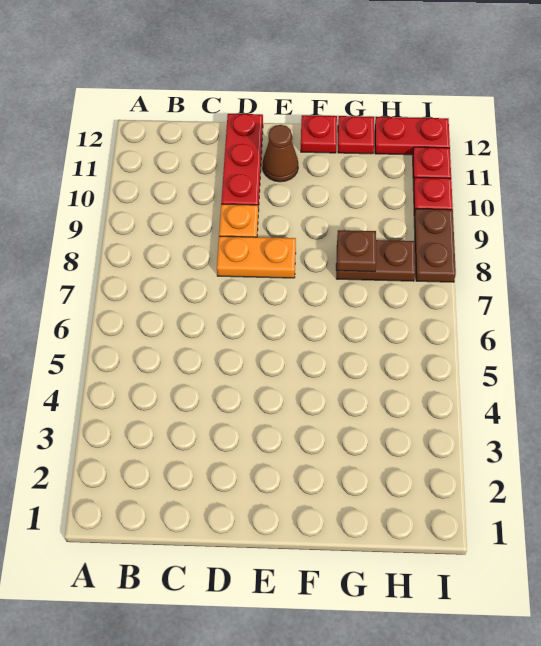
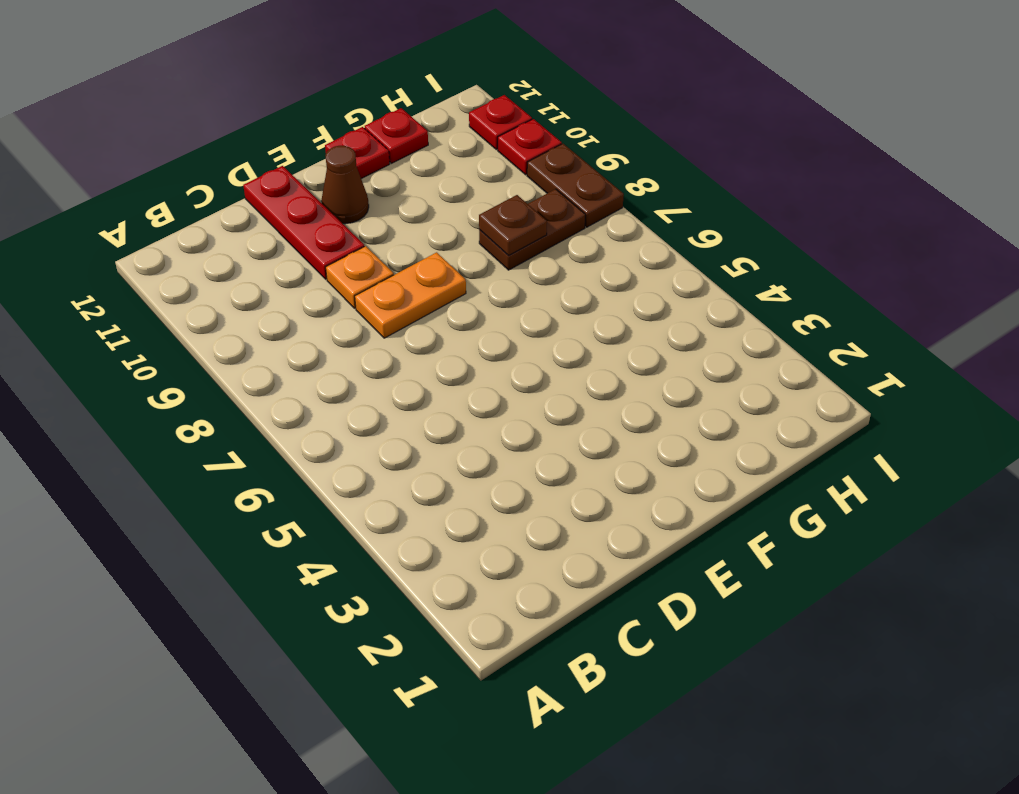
red plate H12:I12 level 1 -> none

